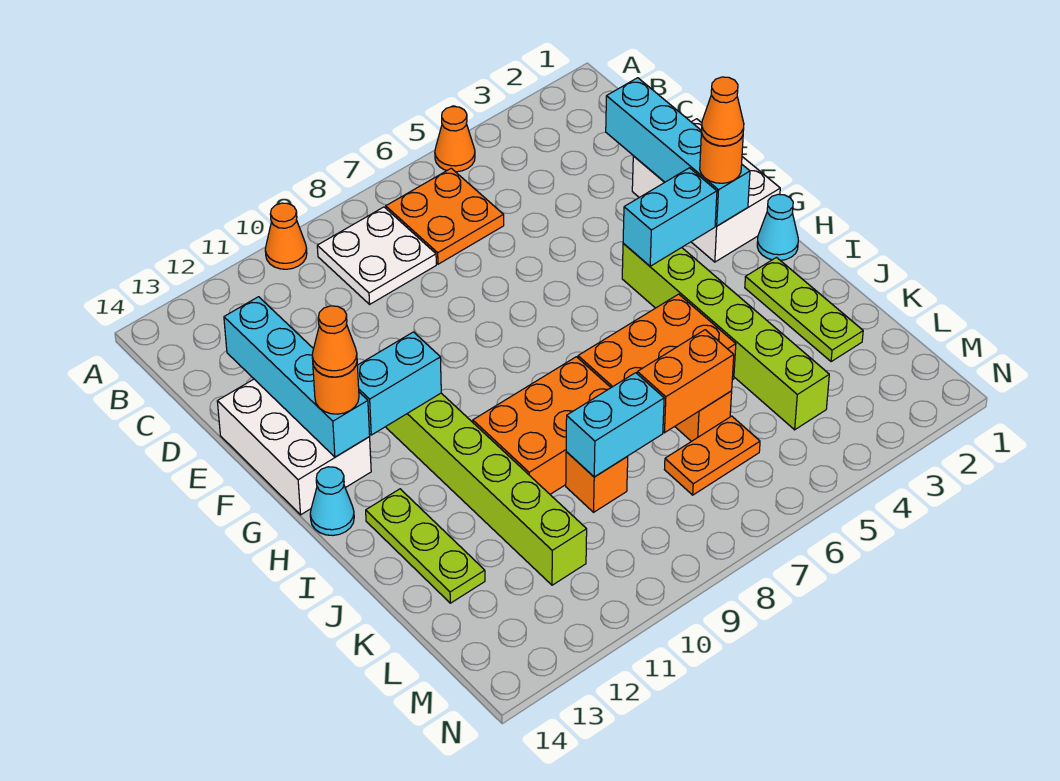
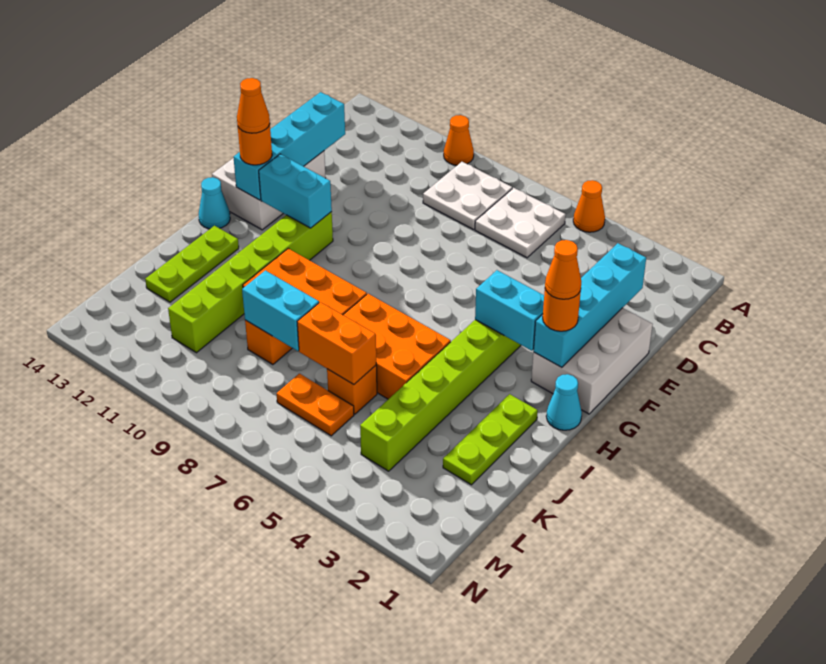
orange plate B6:C7 level 1 -> white plate B6:C7 level 1

